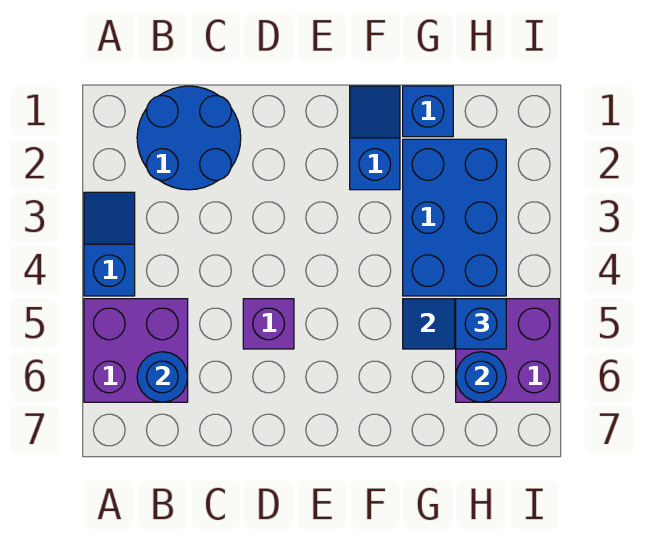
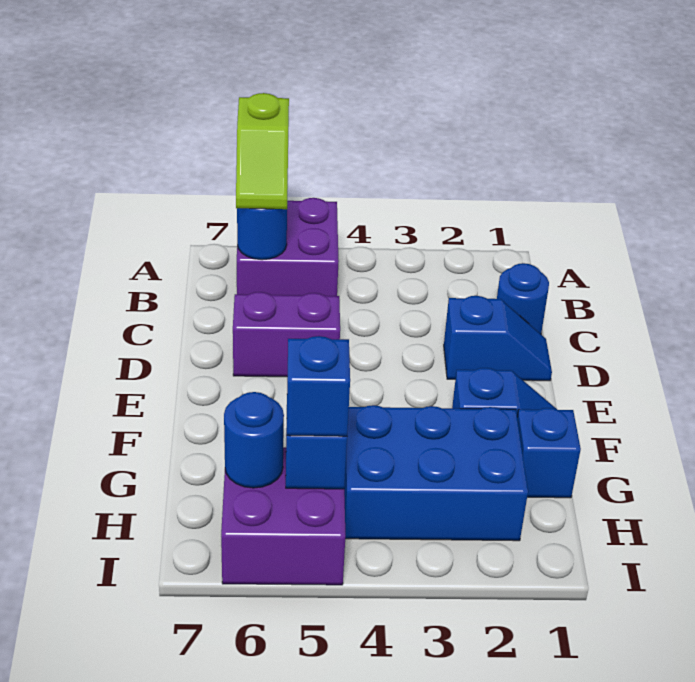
blue slope A3:A4 level 1 top 4 -> blue slope D1:D2 level 1 top 2
none -> lime slope A6:B6 level 3 top A
blue round brick B1:C2 level 1 -> blue round brick C1 level 1
purple brick D5 level 1 -> purple brick D5:D6 level 1

